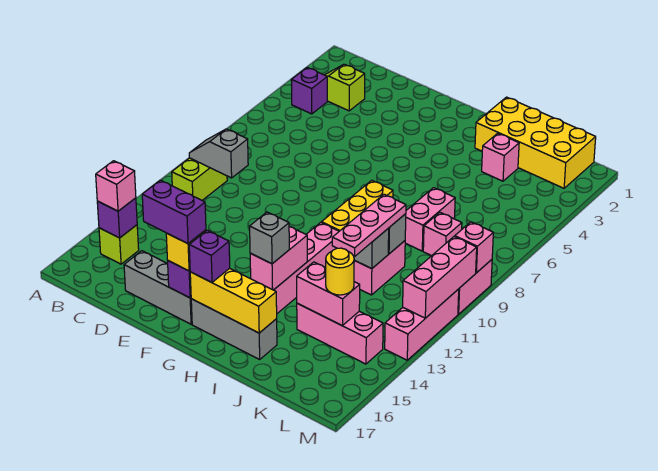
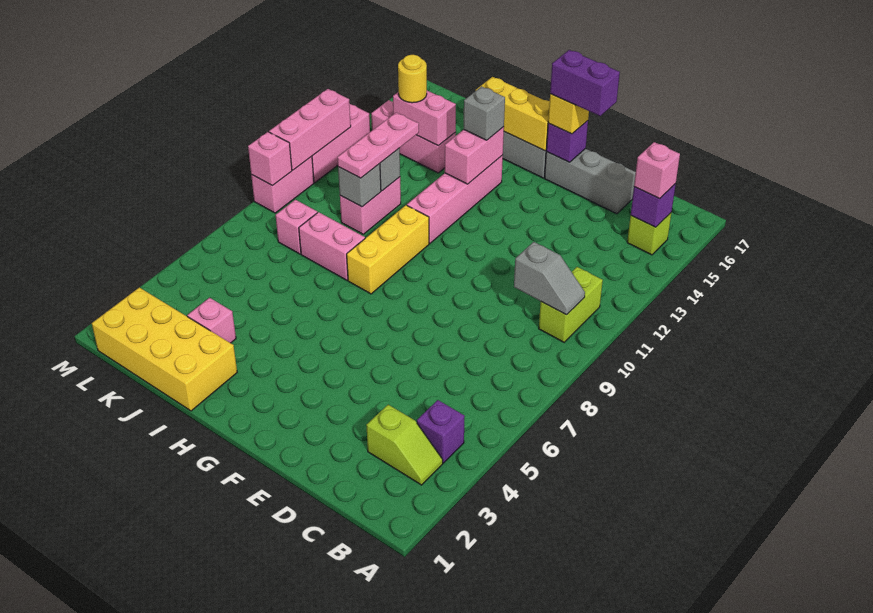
purple brick G16 level 3 -> none
pink brick J7:J8 level 1 -> pink brick I8:J8 level 1

